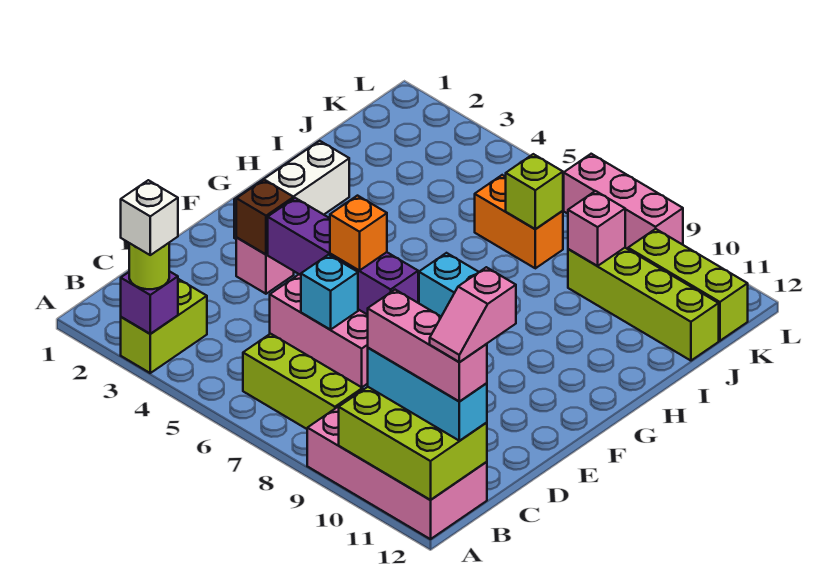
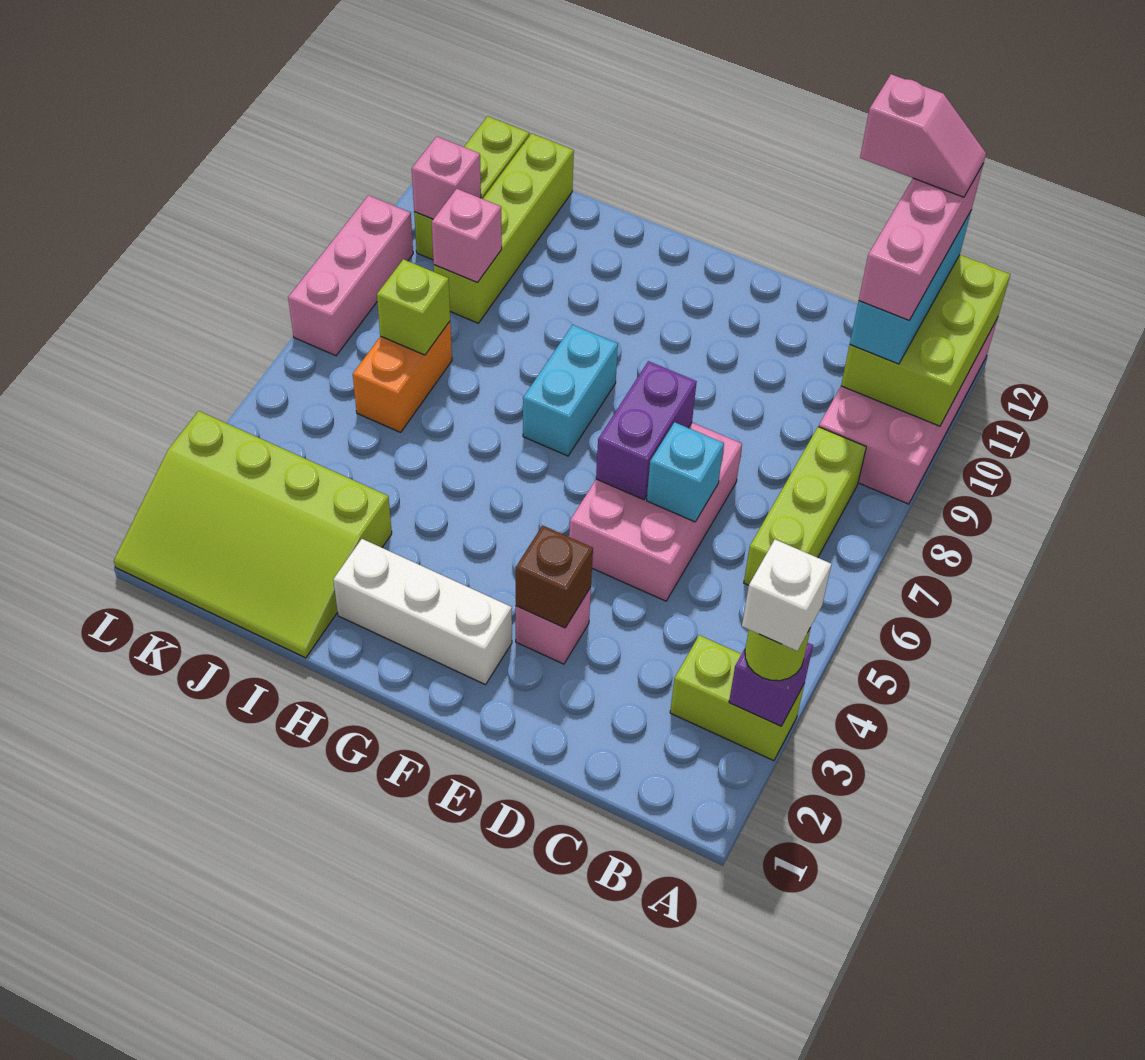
purple brick E4:E7 level 2 -> purple brick E6:E7 level 2
orange brick E6 level 3 -> none
none -> lime slope I1:L3 level 1 top 3
none -> pink brick K10 level 2

